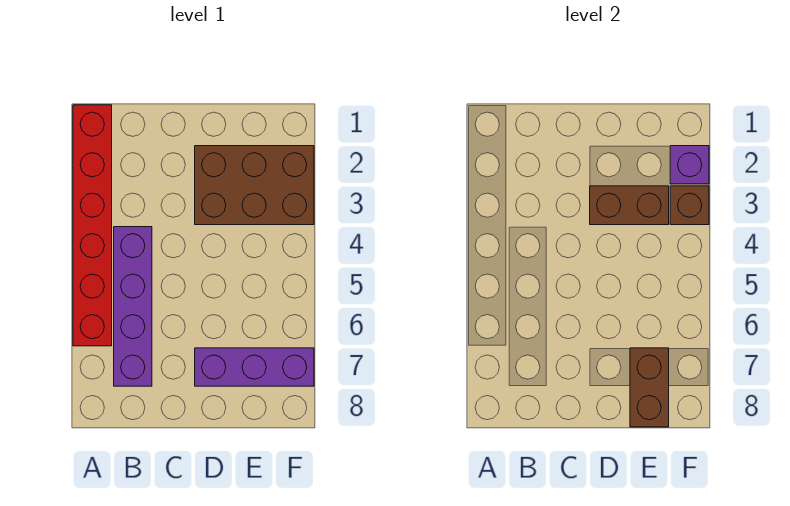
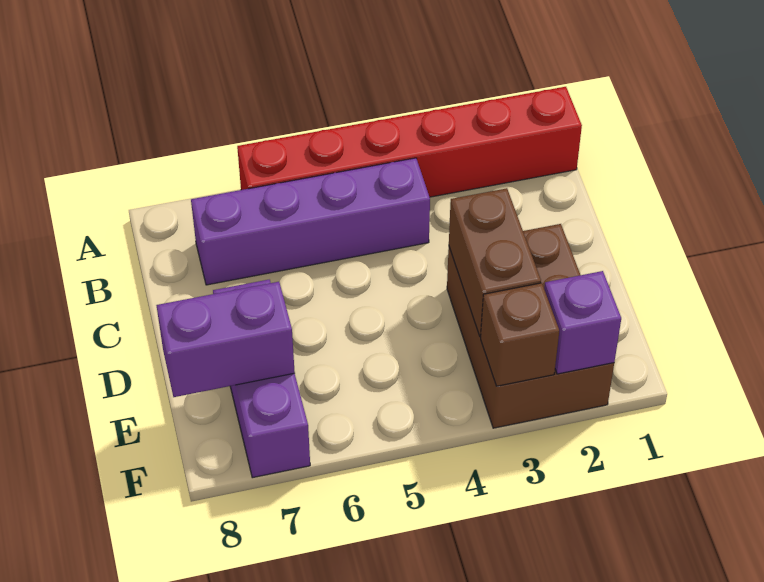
brown brick E7:E8 level 2 -> purple brick E7:E8 level 2

